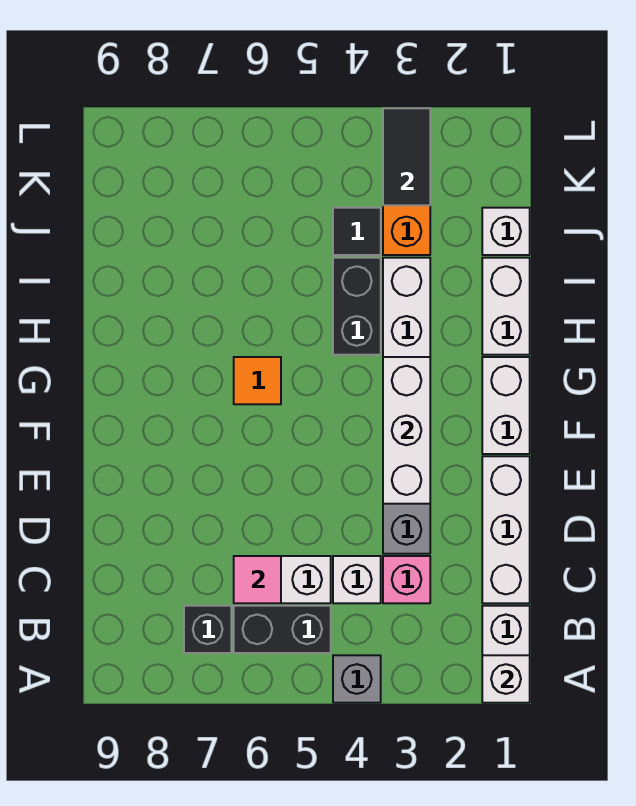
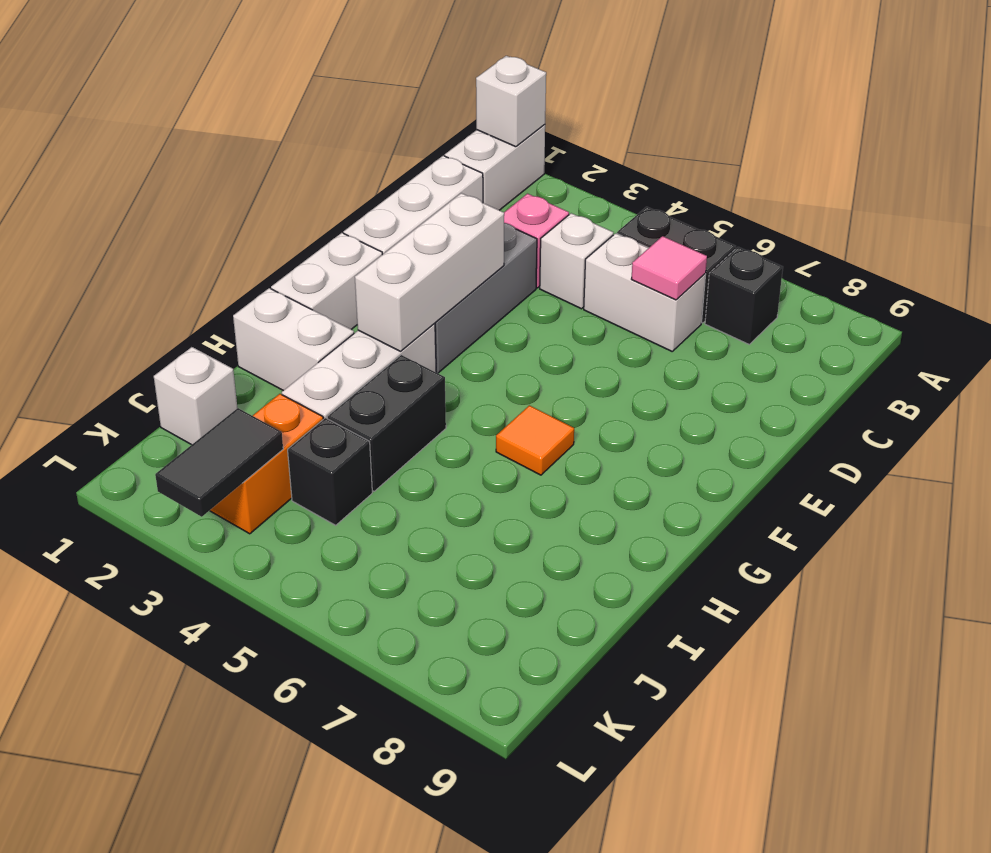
grey brick A4 level 1 -> none
white brick H1:I1 level 1 -> white brick H1:H2 level 1
black tile J4 level 1 -> black brick J4 level 1

